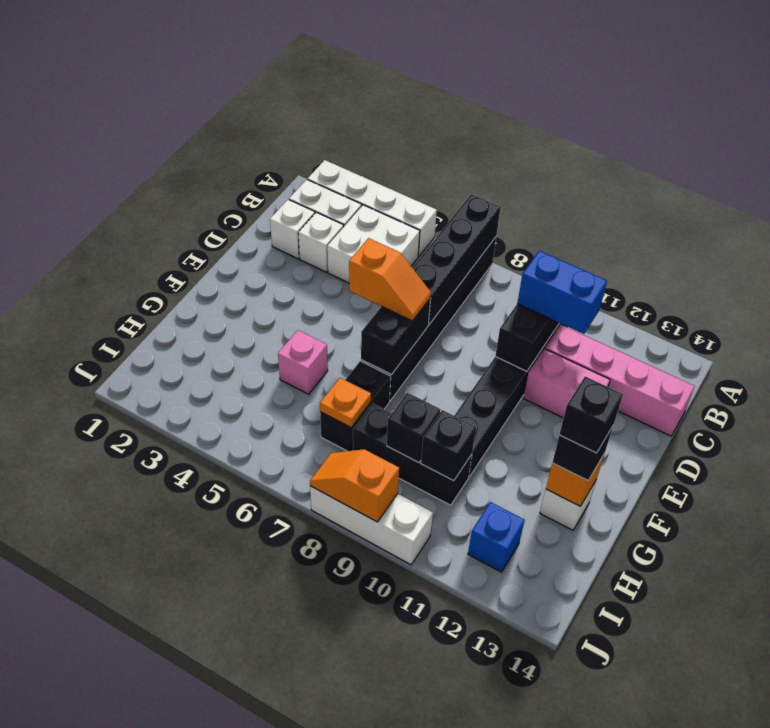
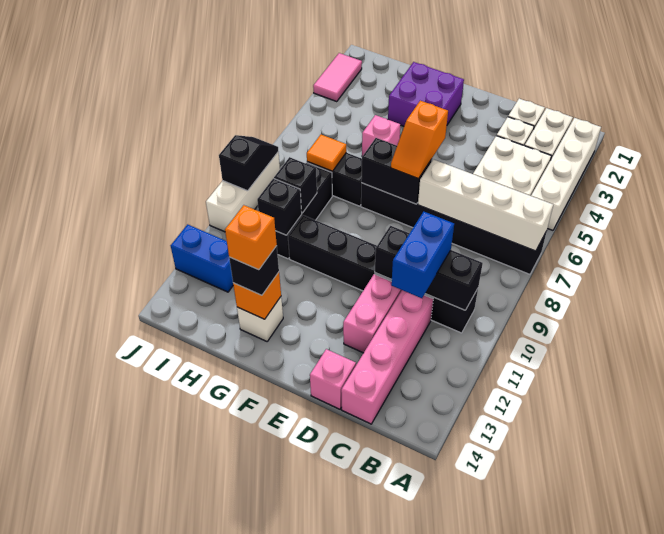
black brick A7:D7 level 2 -> white brick A7:D7 level 2
none -> pink brick D14 level 1
none -> purple brick F2:G3 level 1
black brick G13 level 4 -> orange brick G13 level 4
orange plate H7 level 2 -> orange tile H7 level 2
blue brick I12 level 1 -> blue brick I12:J12 level 1
none -> pink tile J2:J3 level 1
orange slope J8:J9 level 2 top 9 -> black slope J8:J9 level 2 top 9

